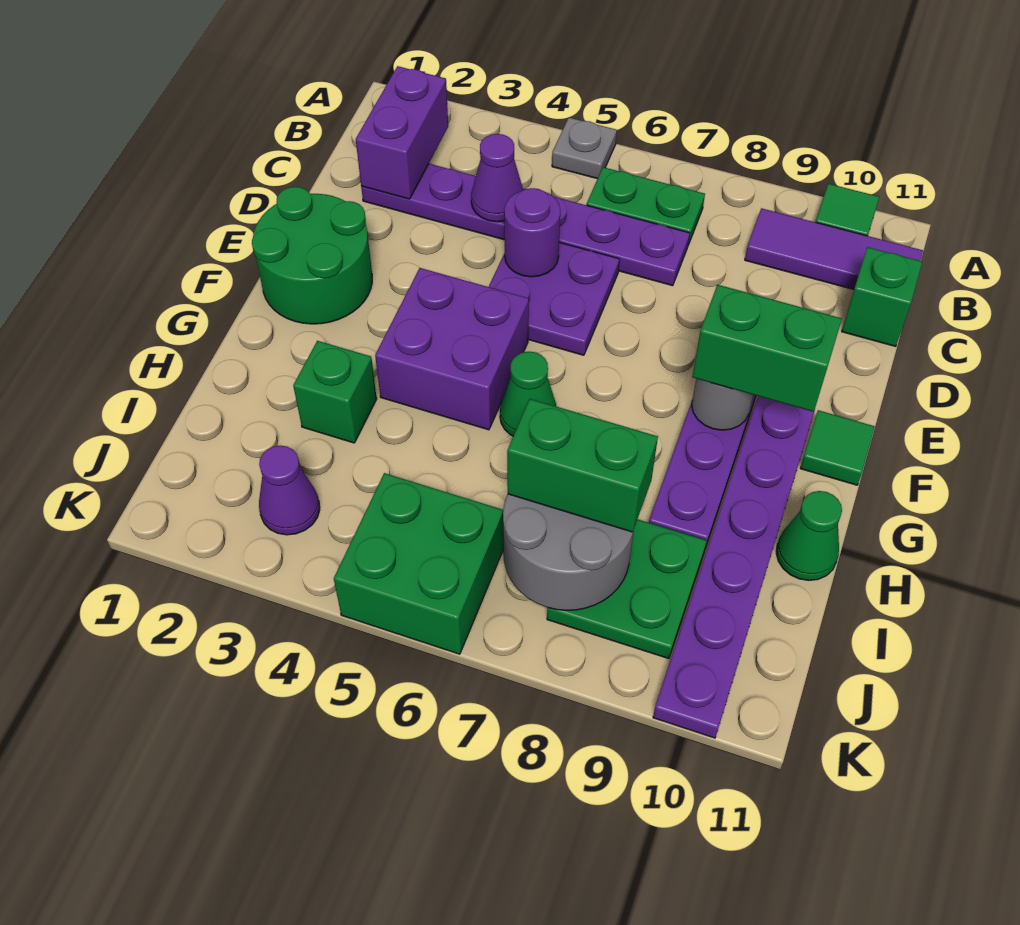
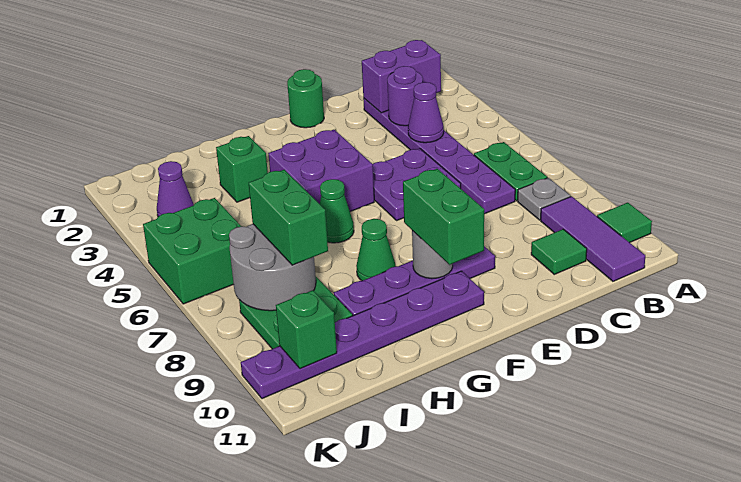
grey plate A5 level 1 -> grey plate B8 level 1
green brick C11 level 1 -> green brick J10 level 2
purple round brick D5 level 2 -> purple round brick C3 level 2
green round brick E1:F2 level 1 -> green round brick E1 level 1
green tile F11 level 1 -> green tile C10 level 1
green cone H11 level 1 -> green cone G8 level 1

